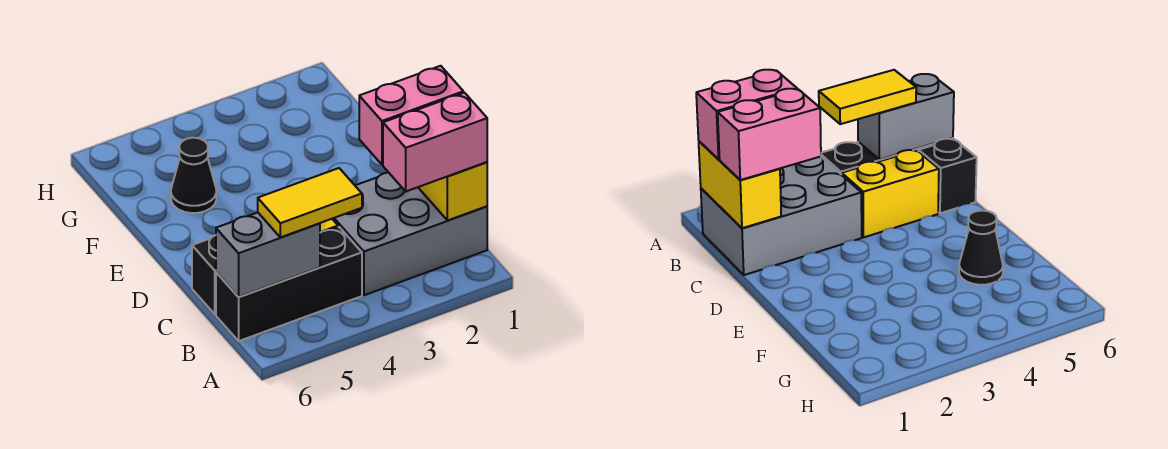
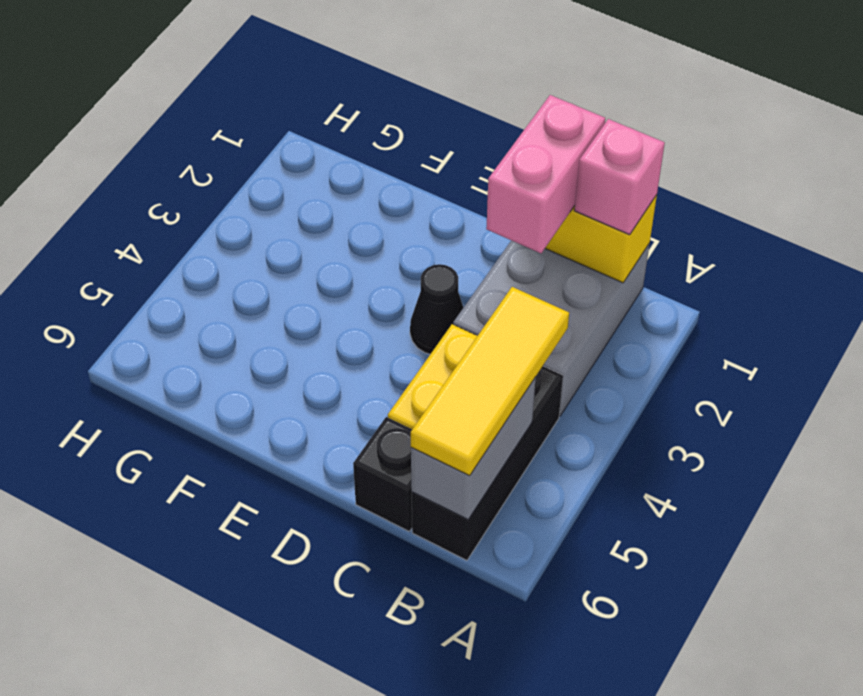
pink brick B1:B2 level 3 -> pink brick B1 level 3
yellow tile B4:B5 level 3 -> yellow tile B4:B6 level 3
black cone F5 level 1 -> black cone D3 level 1

